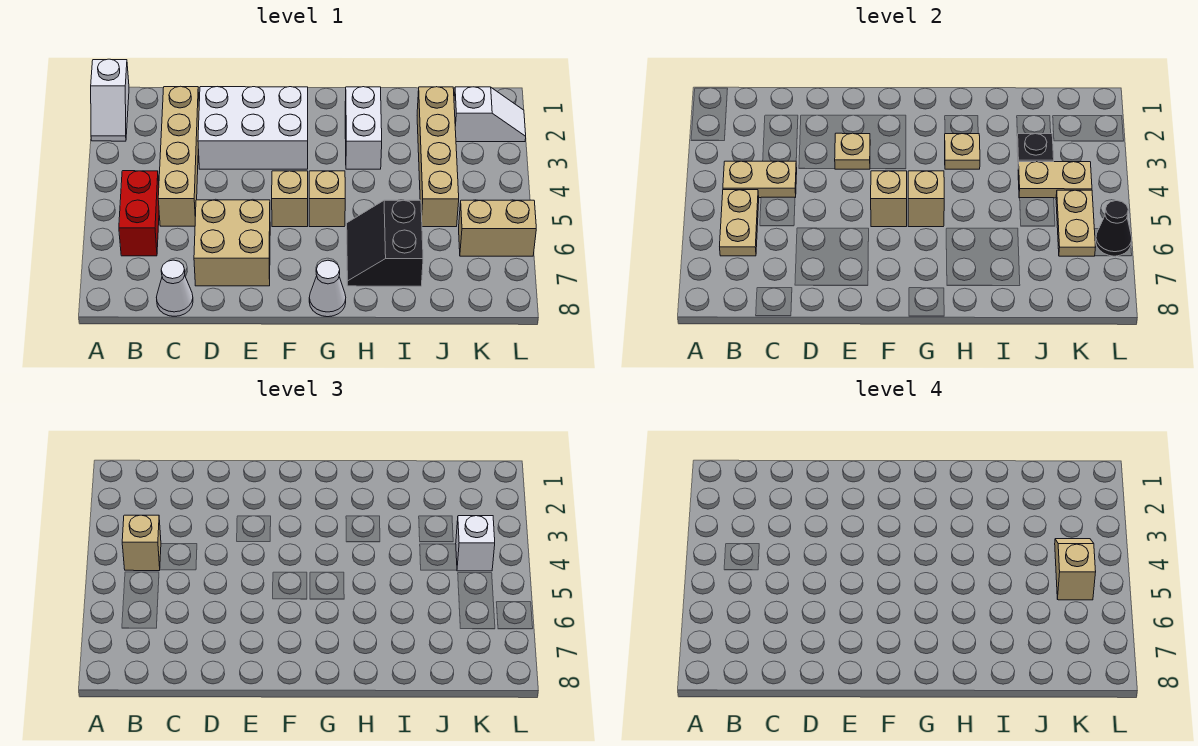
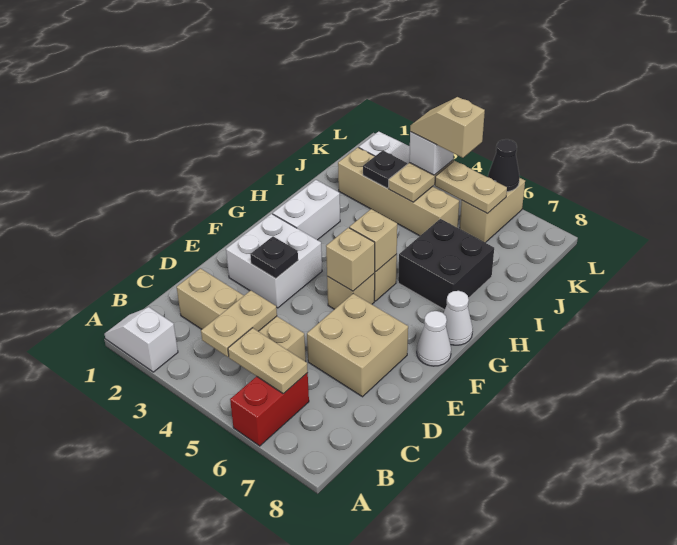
white slope A1:A2 level 1 top 1 -> white slope A1:A2 level 1 top 2
tan brick B4 level 3 -> none
red brick B5:B6 level 1 -> red brick A6:B6 level 1
white cone C8 level 1 -> white cone F8 level 1
white brick D2:F3 level 1 -> white brick E2:F3 level 1
tan plate E3 level 2 -> black plate E3 level 2
white brick H2:H3 level 1 -> white brick G2:H2 level 1
tan plate H3 level 2 -> none
black slope H6:I7 level 1 top I -> black brick H6:I7 level 1

